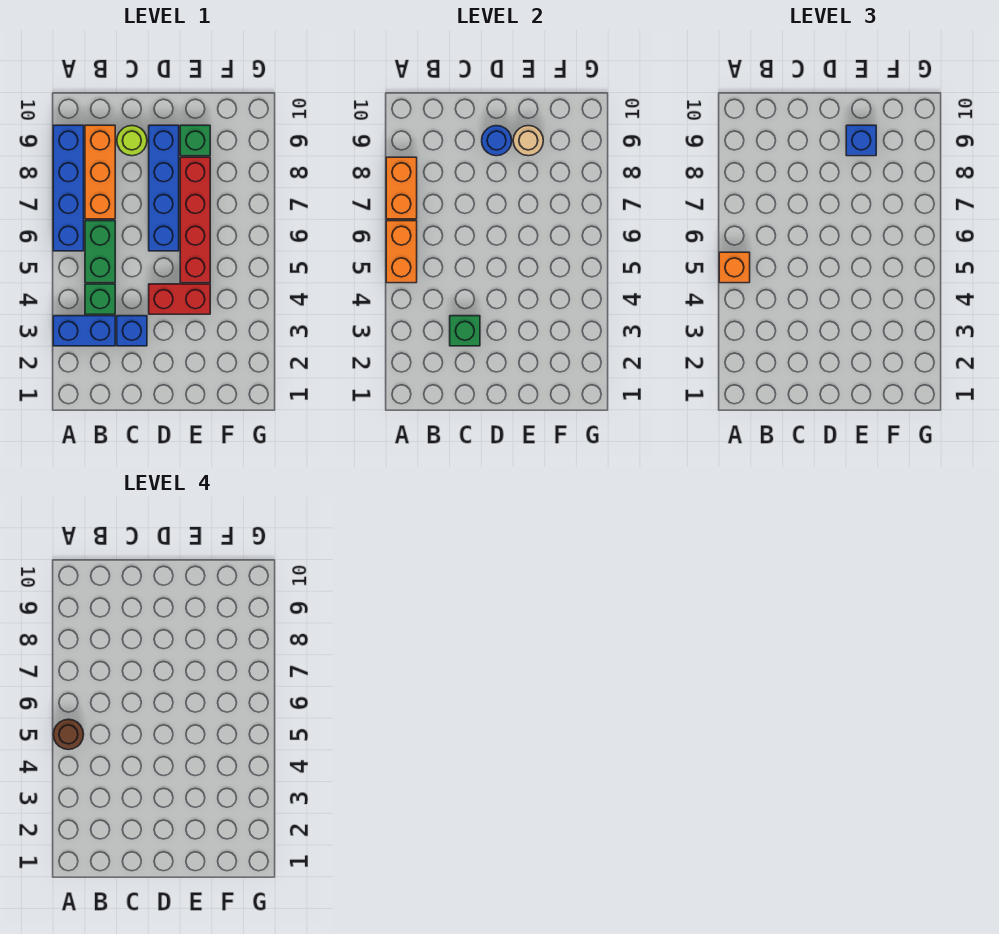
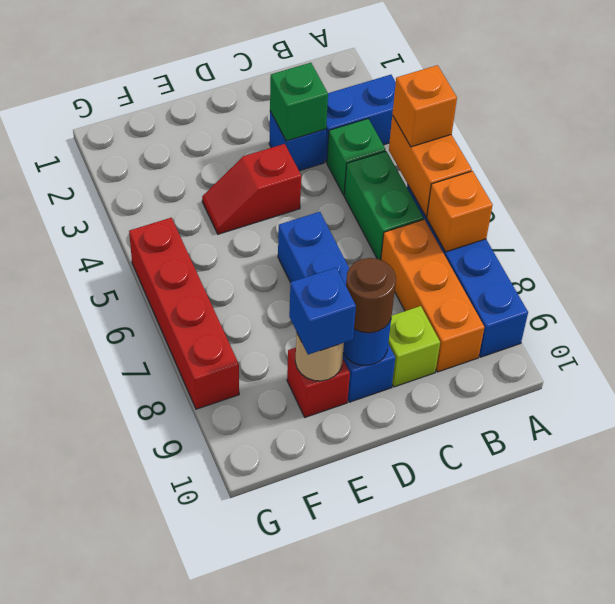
brown round brick A5 level 4 -> brown round brick D9 level 3
orange brick A7:A8 level 2 -> orange brick A7 level 2
lime round brick C9 level 1 -> lime brick C9 level 1
red brick D4:E4 level 1 -> red slope D4:E4 level 1 top D
red brick E5:E8 level 1 -> red brick G5:G8 level 1
green brick E9 level 1 -> red brick E9 level 1

